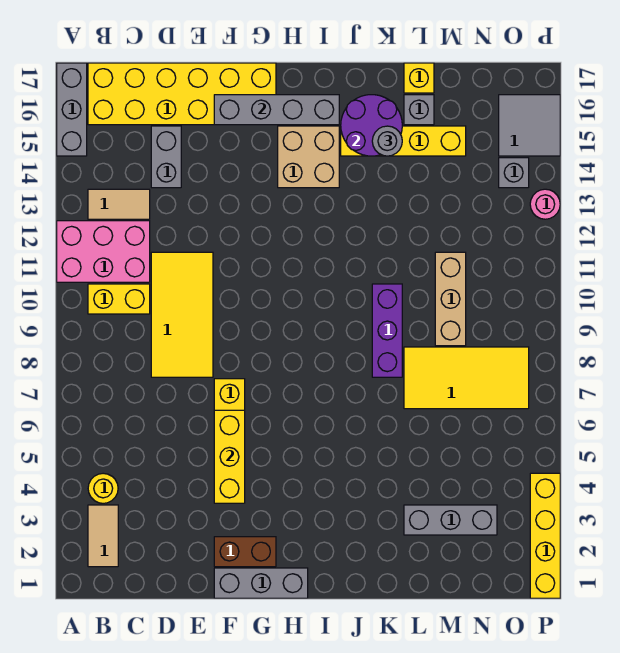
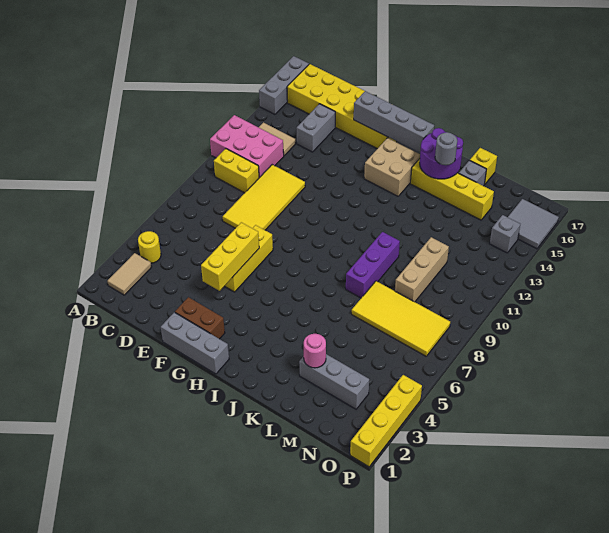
pink round brick P13 level 1 -> pink round brick L3 level 2

